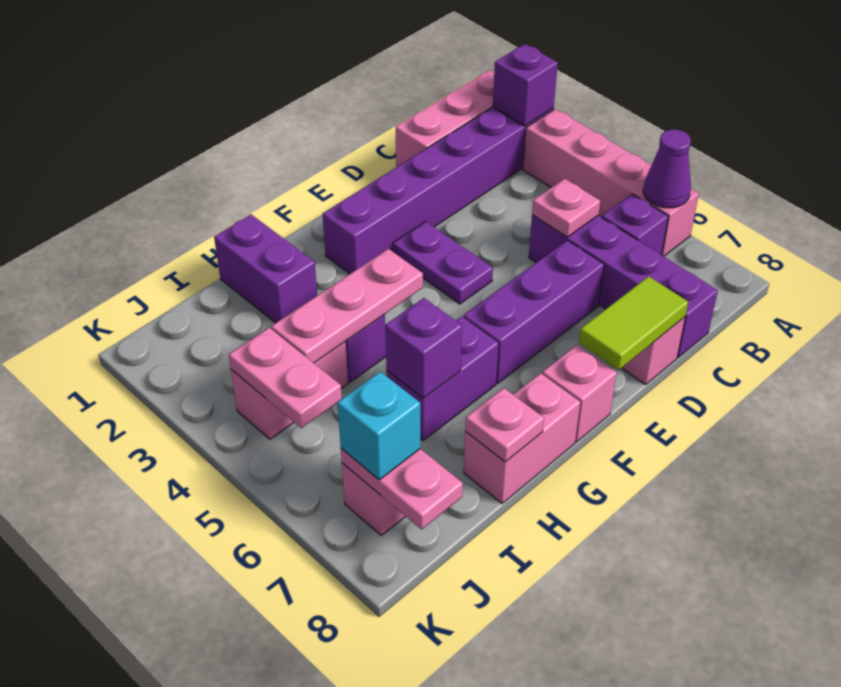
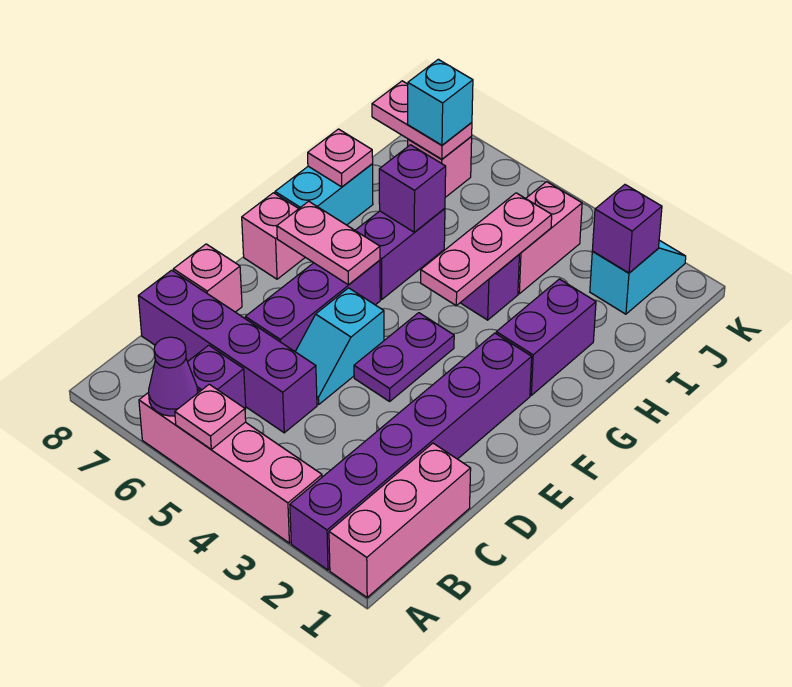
purple brick A2 level 2 -> purple brick J2 level 2
pink plate C5 level 2 -> pink plate A5 level 2
none -> cyan slope D5:E5 level 1 top E
lime tile D8:E8 level 2 -> none
purple plate E3:E4 level 1 -> purple plate E4:F4 level 1
pink brick G8:H8 level 1 -> cyan brick G8:H8 level 1
purple brick H1:H2 level 1 -> purple brick G2:H2 level 1
none -> cyan slope J2:K2 level 1 top J
pink plate J4:J5 level 2 -> pink plate F6:F7 level 2

